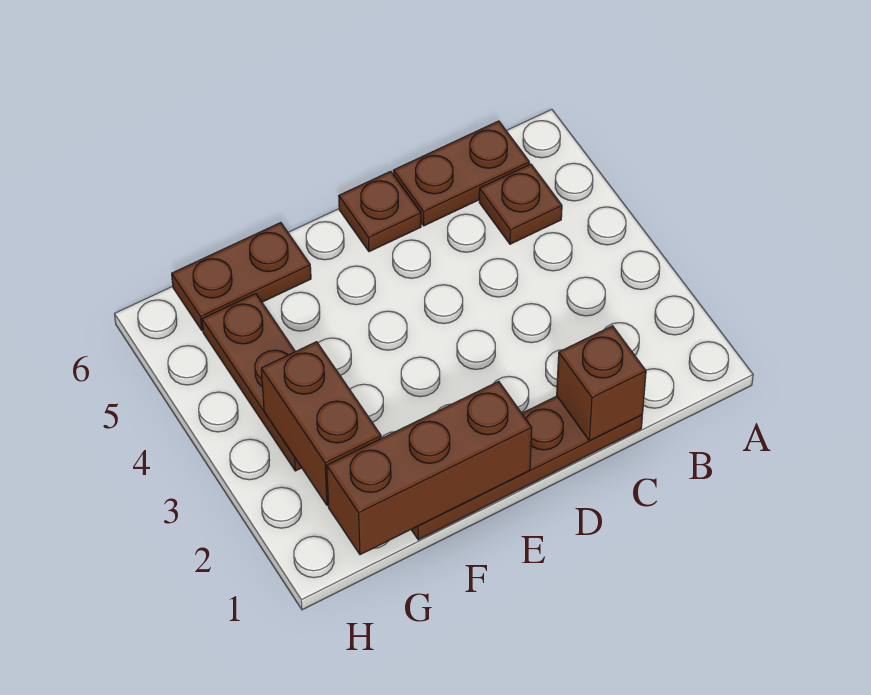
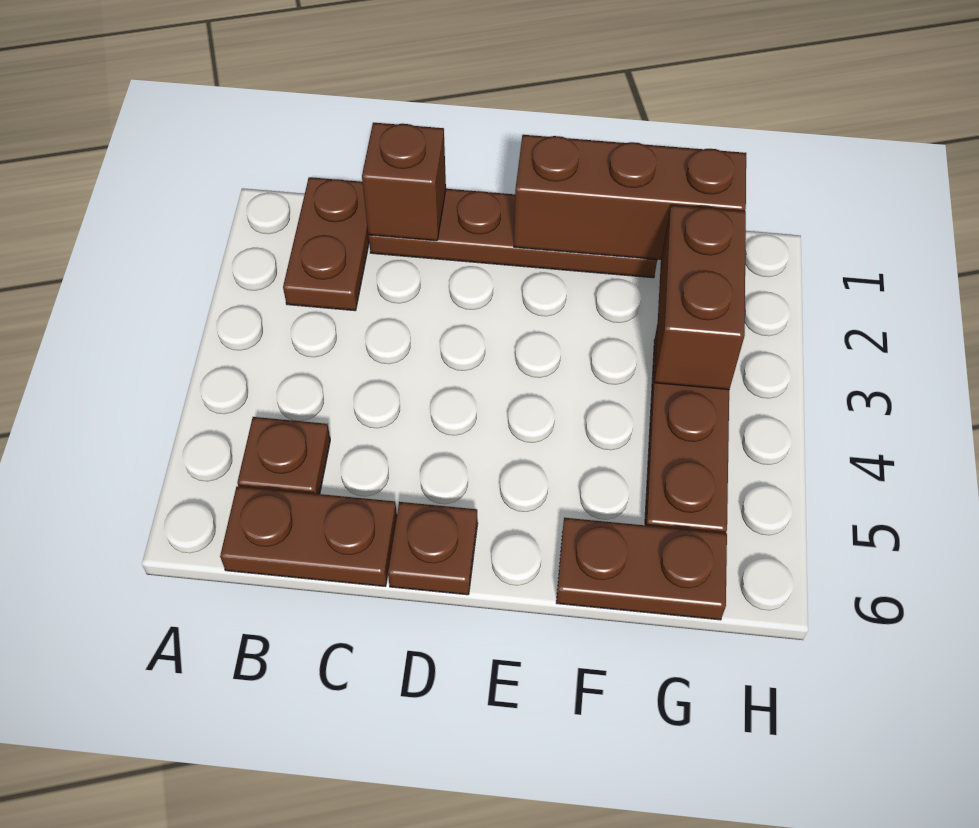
none -> brown plate B1:B2 level 1

